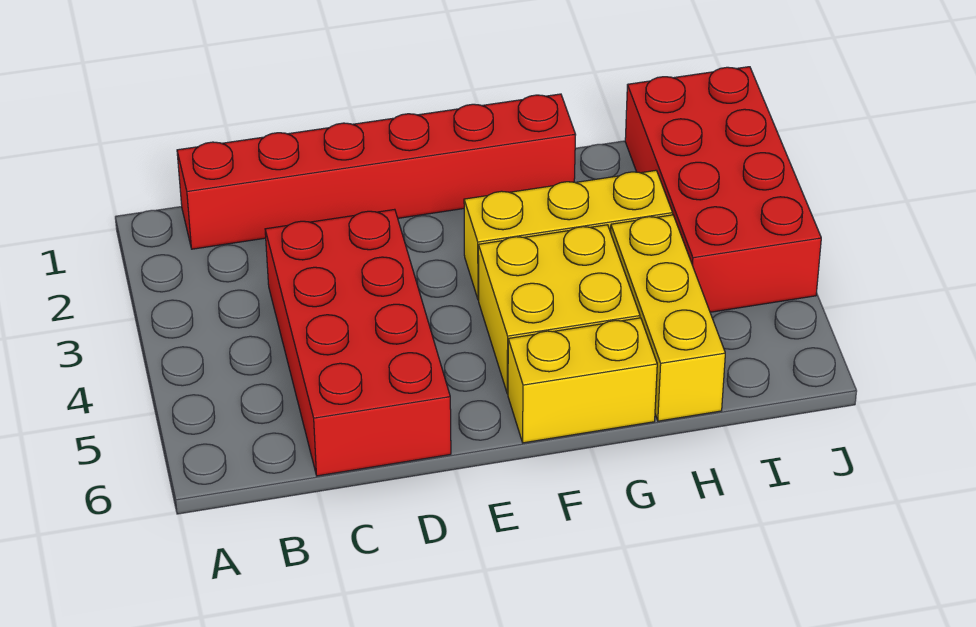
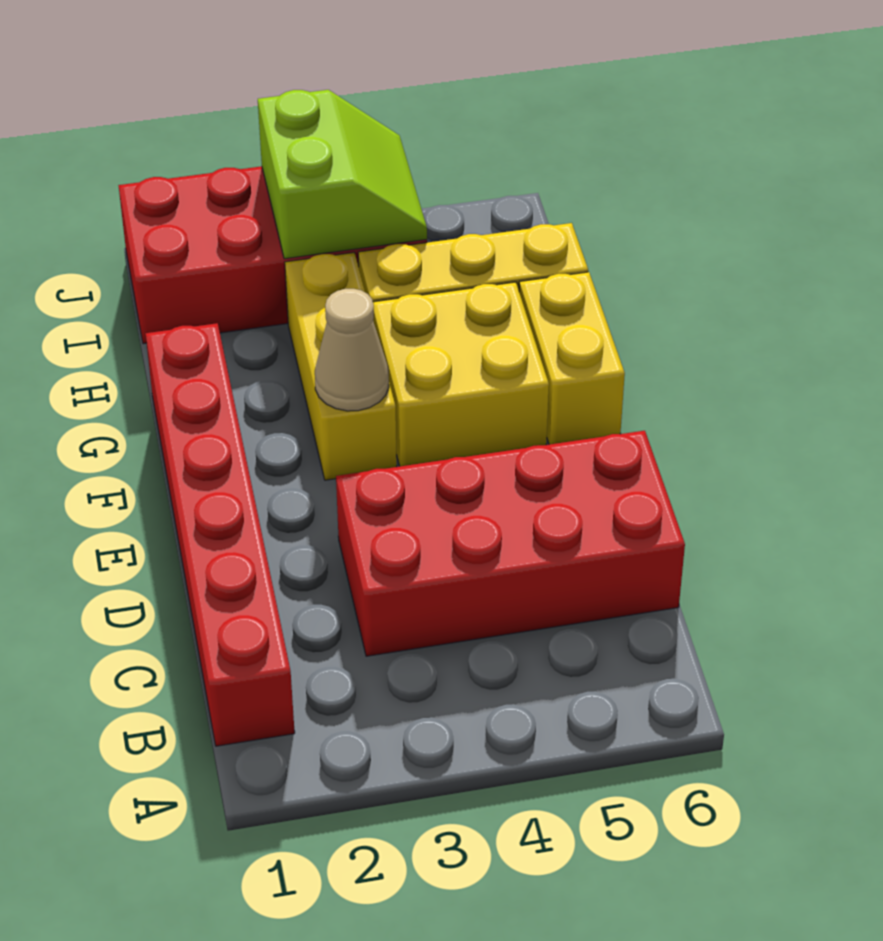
none -> tan cone F3 level 2
none -> lime slope I3:J4 level 2 top 3

